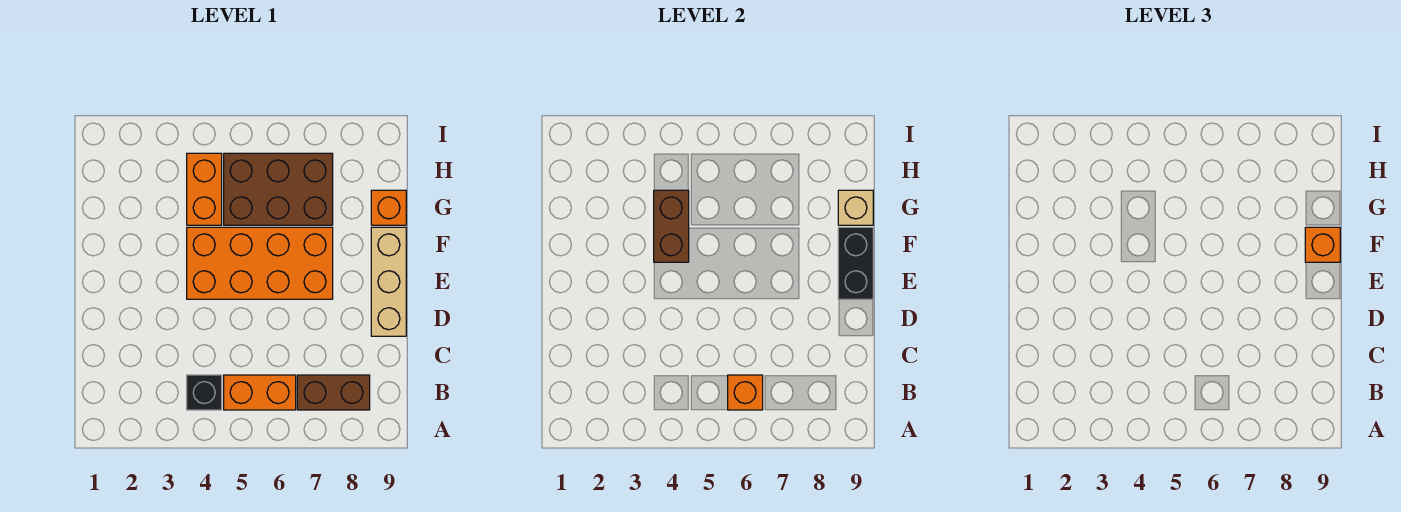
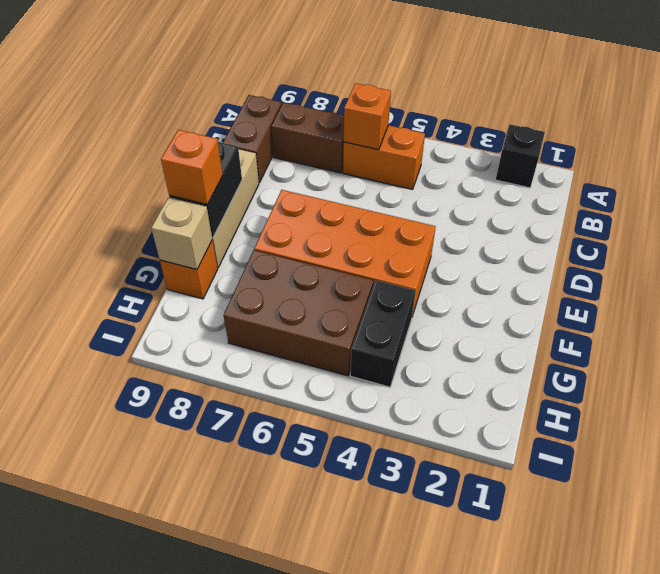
black brick B4 level 1 -> black brick A2 level 1
brown brick F4:G4 level 2 -> brown brick B9:C9 level 1
orange brick G4:H4 level 1 -> black brick G4:H4 level 1

